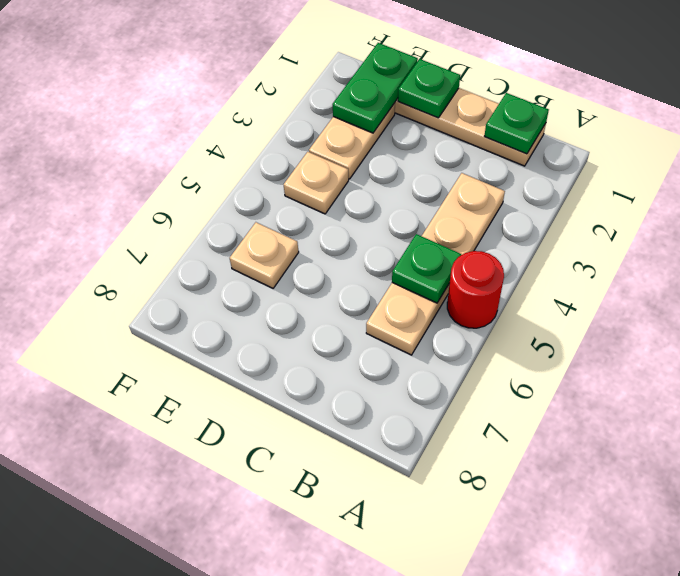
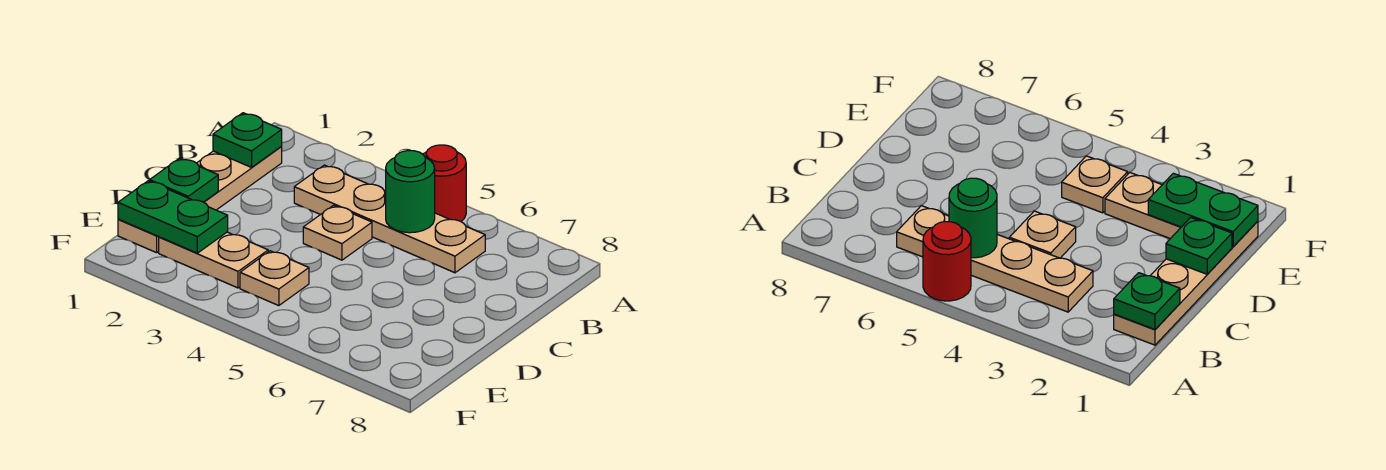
green plate B5 level 2 -> green round brick B5 level 2
tan plate E6 level 1 -> tan plate C4 level 1

